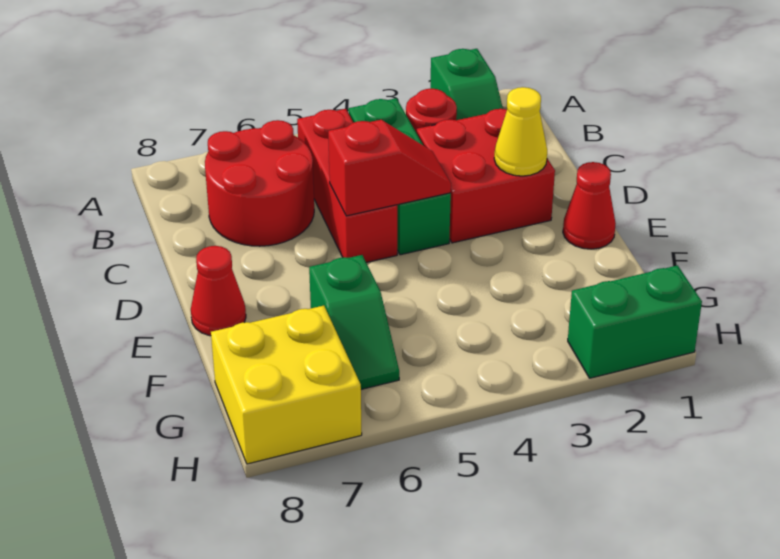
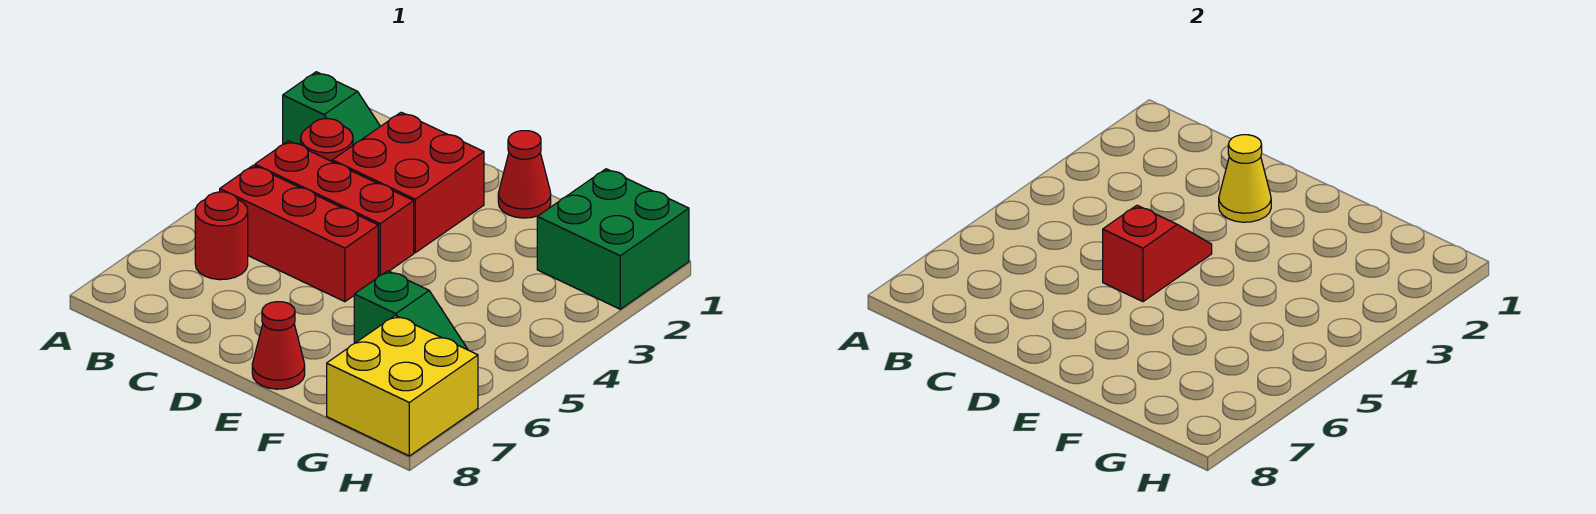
green brick B4:D4 level 1 -> red brick B4:D4 level 1
red round brick B6:C7 level 1 -> red round brick B6 level 1
green brick H1:H2 level 1 -> green brick G1:H2 level 1

